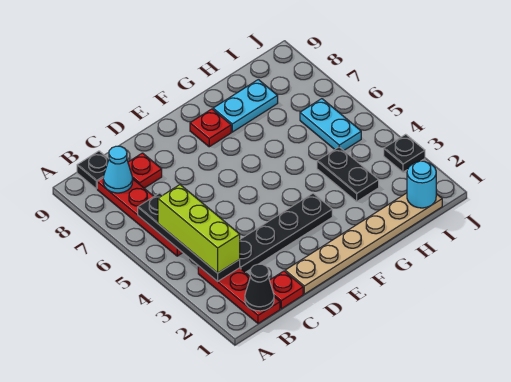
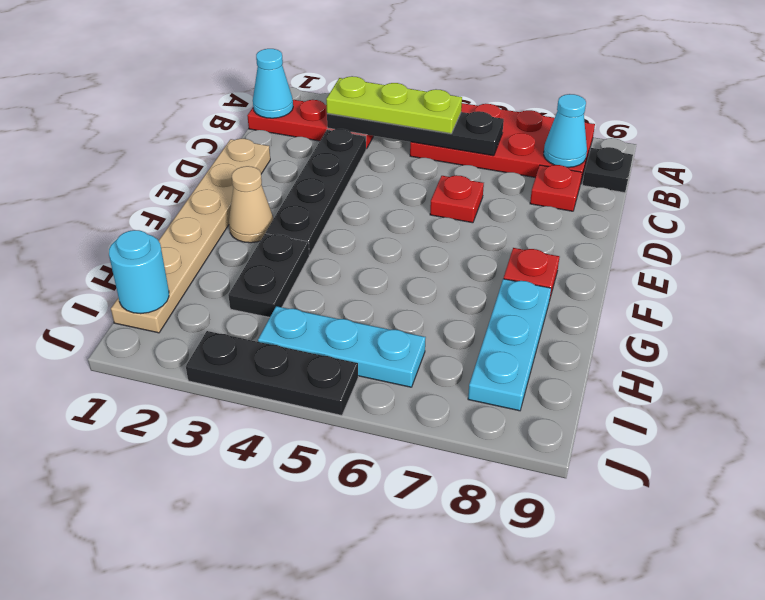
black cone B1 level 2 -> cyan cone B1 level 2
lime brick B3:B5 level 3 -> lime plate B3:B5 level 3
red plate B5:B8 level 1 -> red plate A5:B8 level 1
red plate C1 level 1 -> red plate D6 level 1
none -> tan cone F2 level 1
cyan plate G8:H8 level 1 -> cyan plate G8:I8 level 1
black plate H3:H4 level 1 -> black plate G3:H3 level 1
cyan plate I5:I6 level 1 -> cyan plate I4:I6 level 1
black plate J3 level 1 -> black plate J3:J5 level 1

